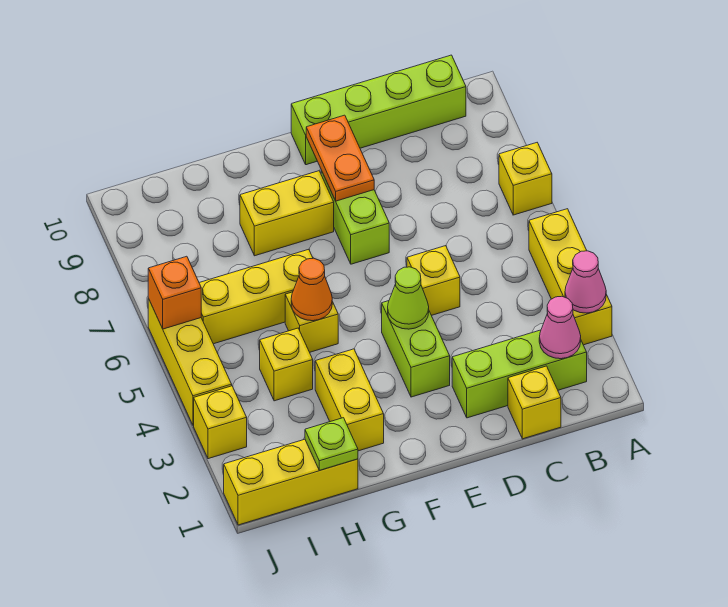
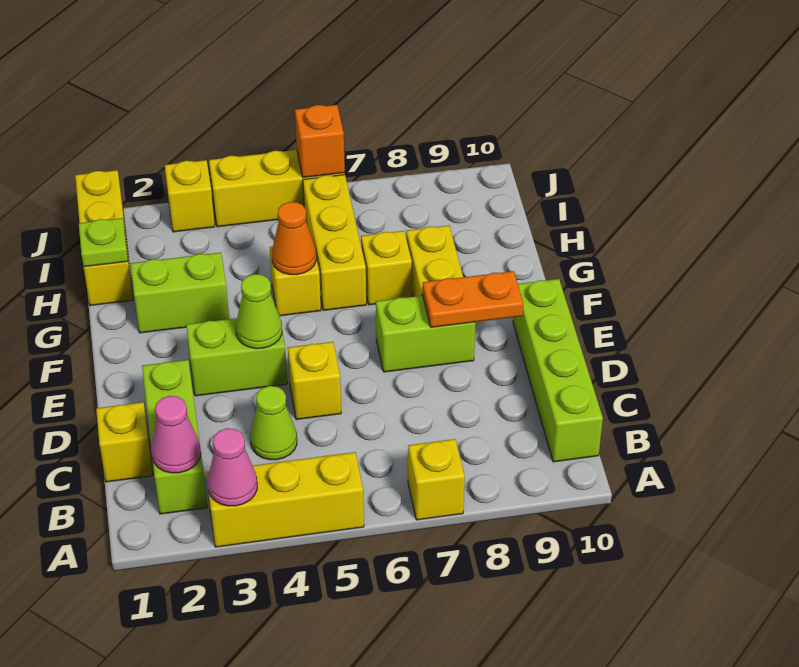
none -> lime cone C4 level 1
yellow brick G2:G3 level 1 -> lime brick G2:G3 level 1
yellow brick H4 level 1 -> yellow brick G7 level 1

